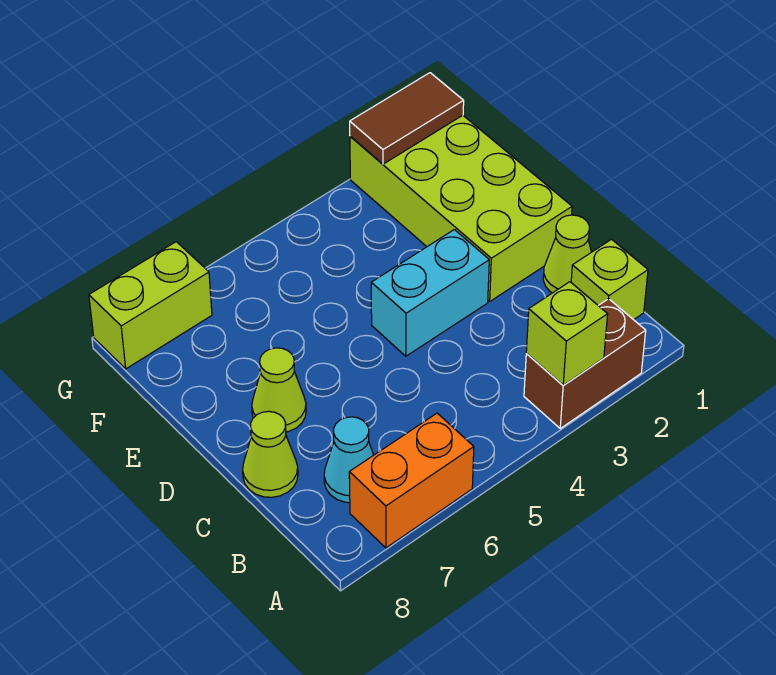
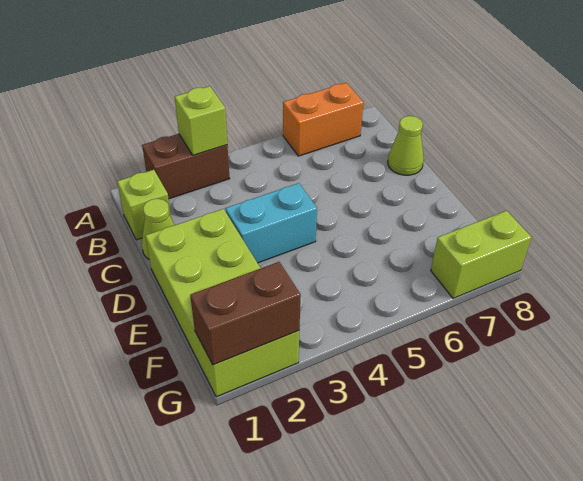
cyan cone B7 level 1 -> none
lime cone D7 level 1 -> none
brown tile G1:G2 level 2 -> brown brick G1:G2 level 2

